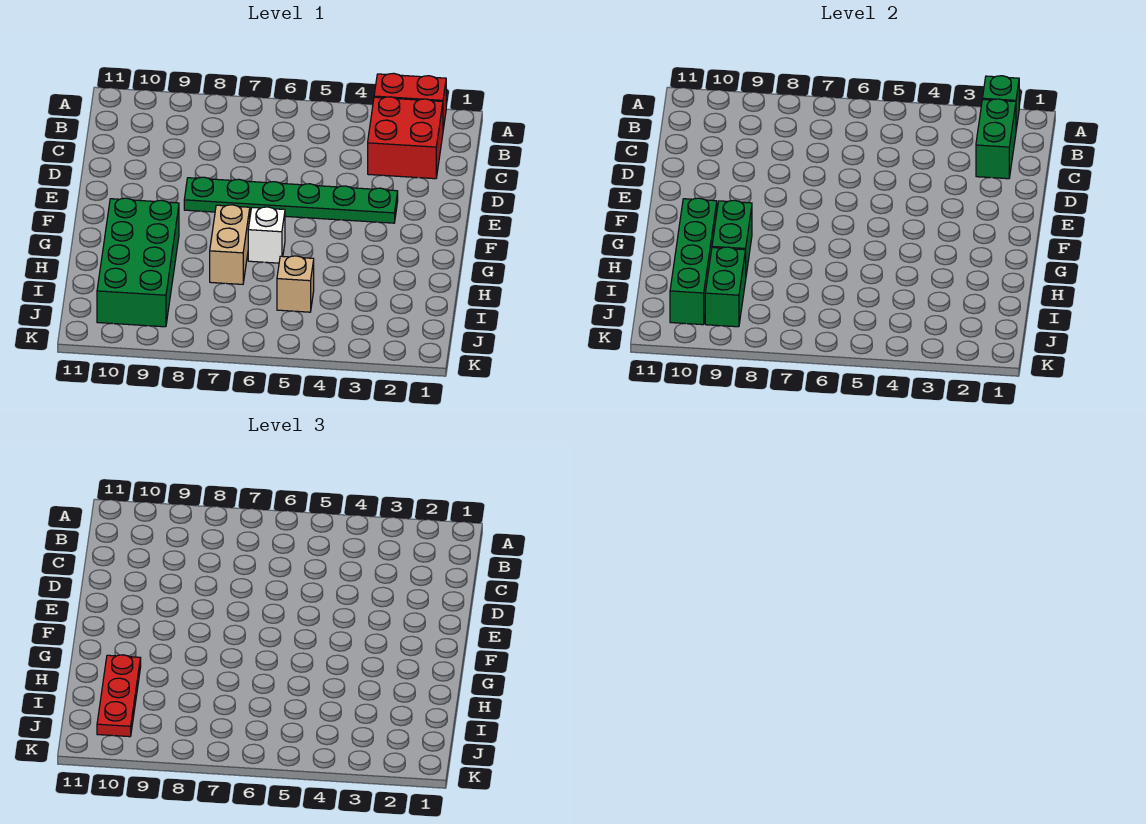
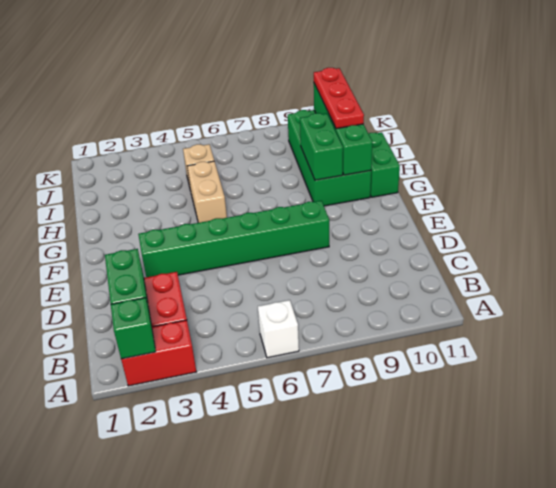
green plate E3:E8 level 1 -> green brick E3:E8 level 1
white brick G6 level 1 -> white brick A6 level 1
tan brick G7:H7 level 1 -> tan brick G5:H5 level 1
green brick I9:J9 level 2 -> green brick G11:H11 level 1

